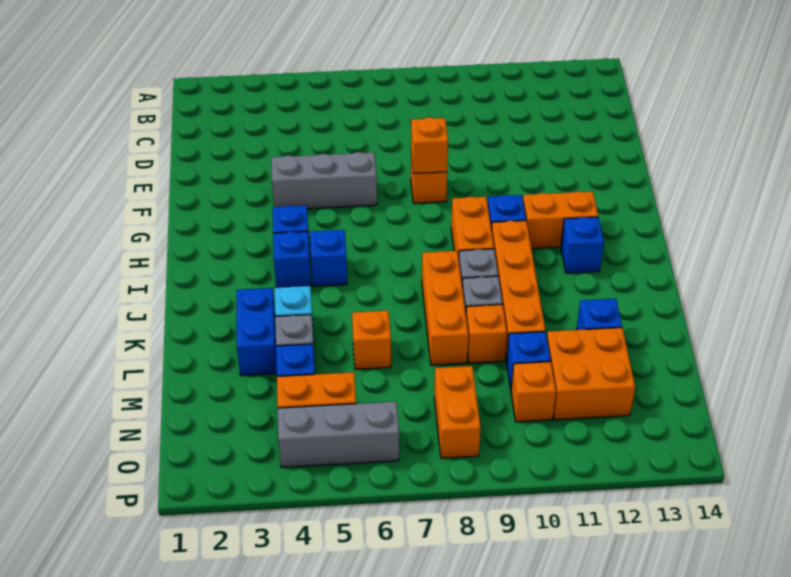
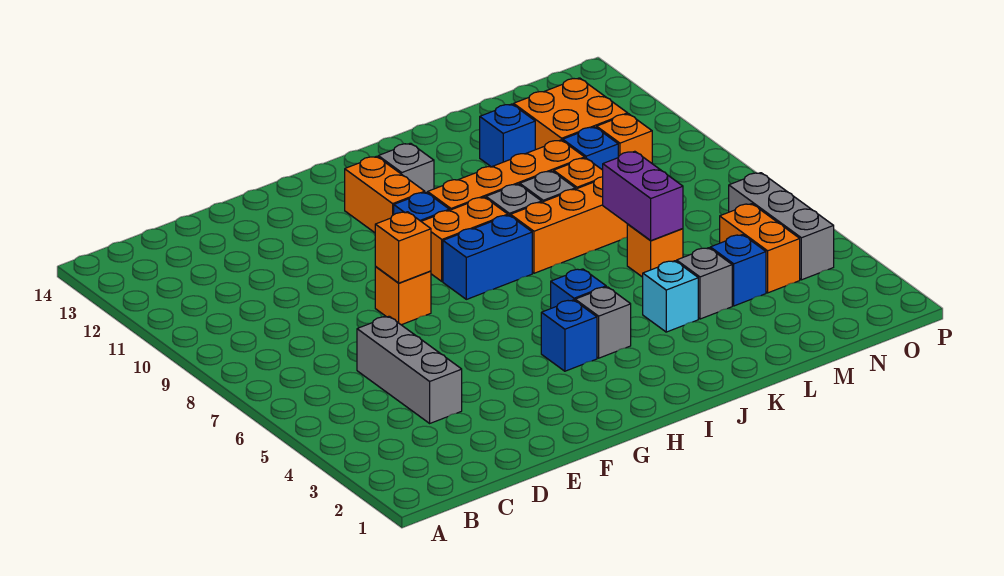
grey brick F4:F6 level 1 -> grey brick D4:D6 level 1
blue brick I4 level 1 -> grey brick I4 level 1
blue brick I12 level 1 -> grey brick I12 level 1
blue brick K3:L3 level 1 -> blue brick H8:I8 level 1
none -> purple brick L6:L7 level 2
orange brick N8:O8 level 1 -> none

